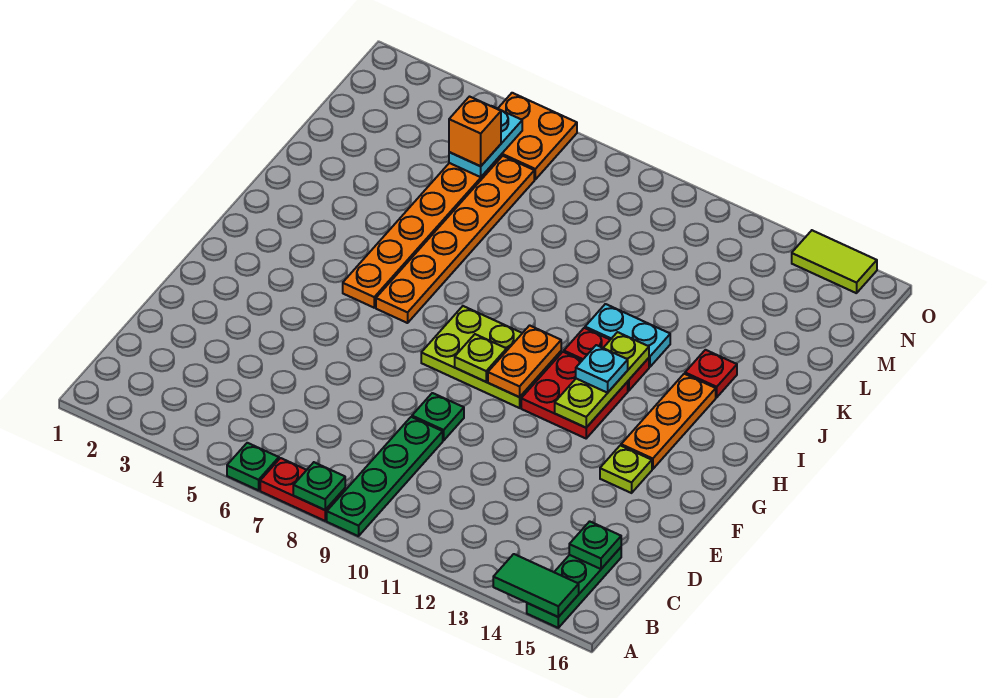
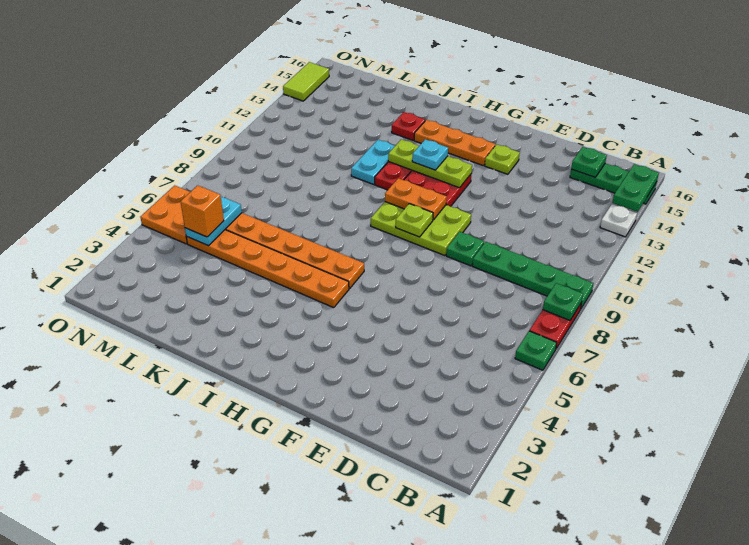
none -> white plate A13 level 1
green tile A14:A15 level 2 -> green plate A14:A15 level 2
lime plate G8:H10 level 1 -> lime plate F9:H10 level 1
cyan plate M5:N5 level 2 -> cyan plate M5:M6 level 2

